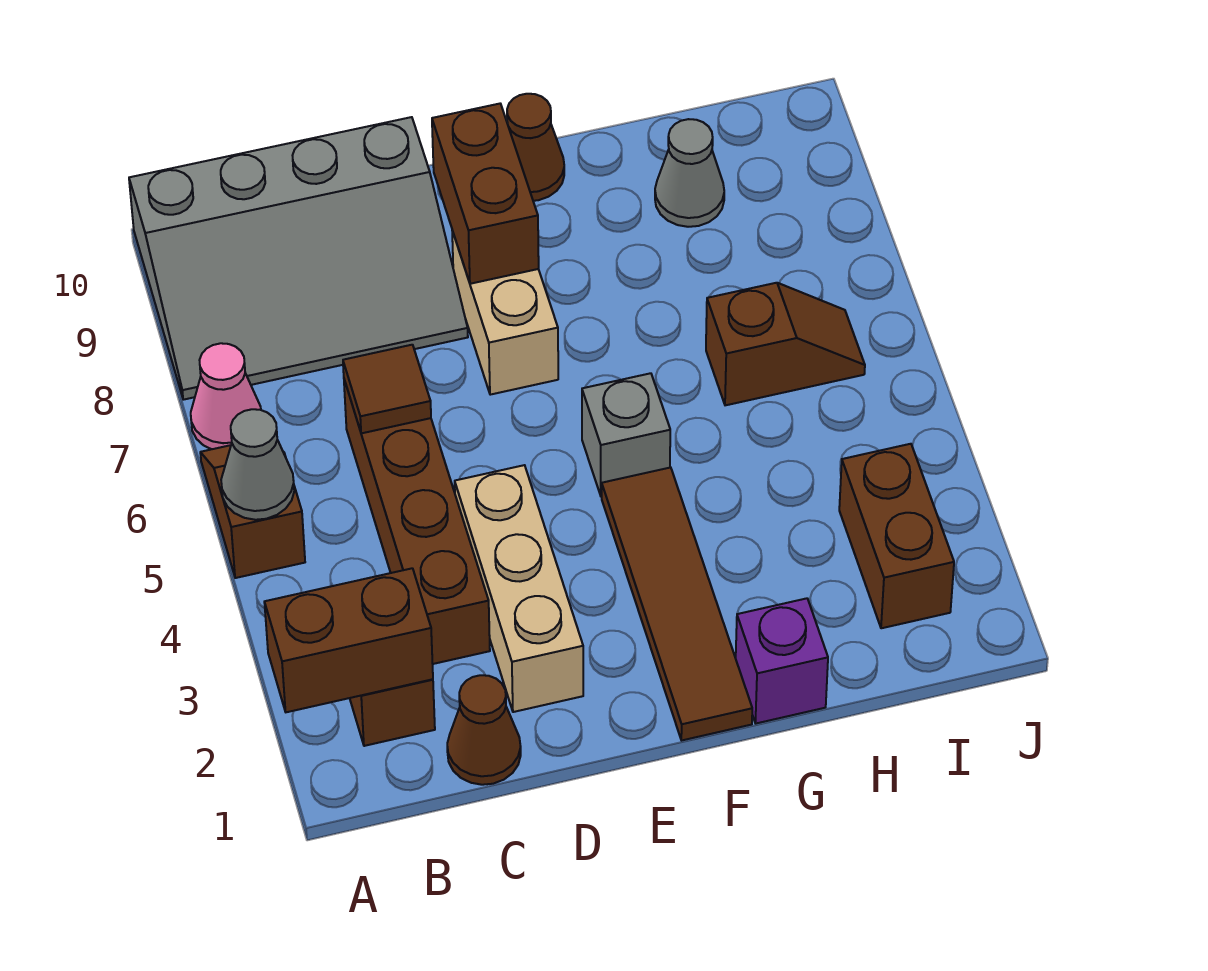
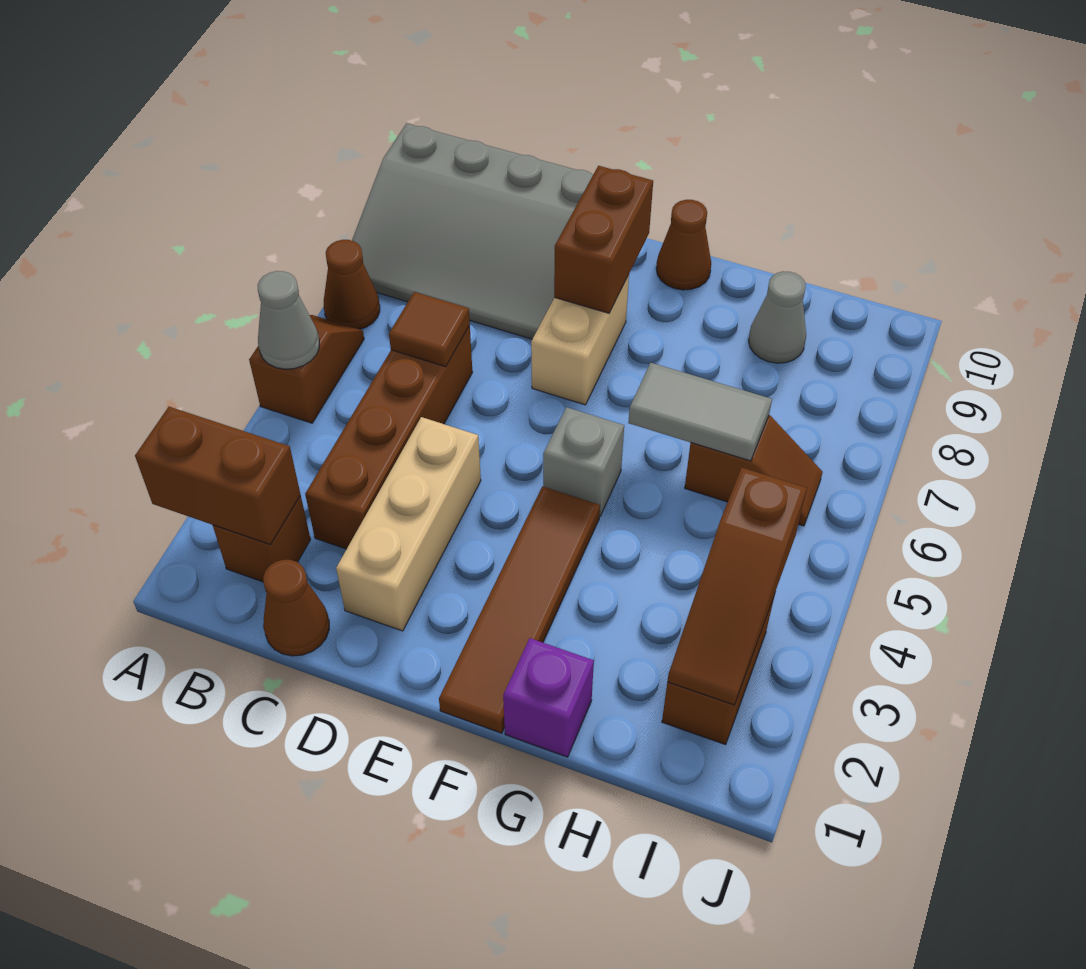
pink cone A7 level 1 -> brown cone A7 level 1
none -> grey tile G6:H6 level 2
none -> brown slope I2:I4 level 2 top 4

